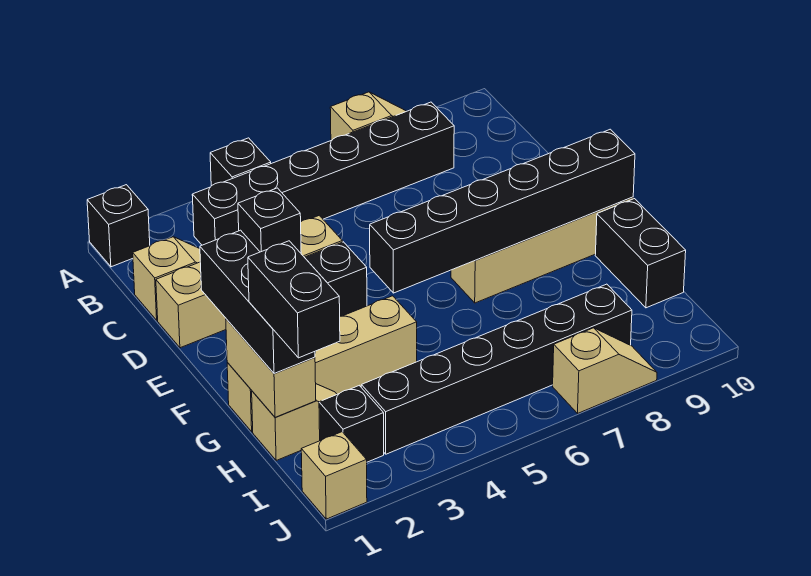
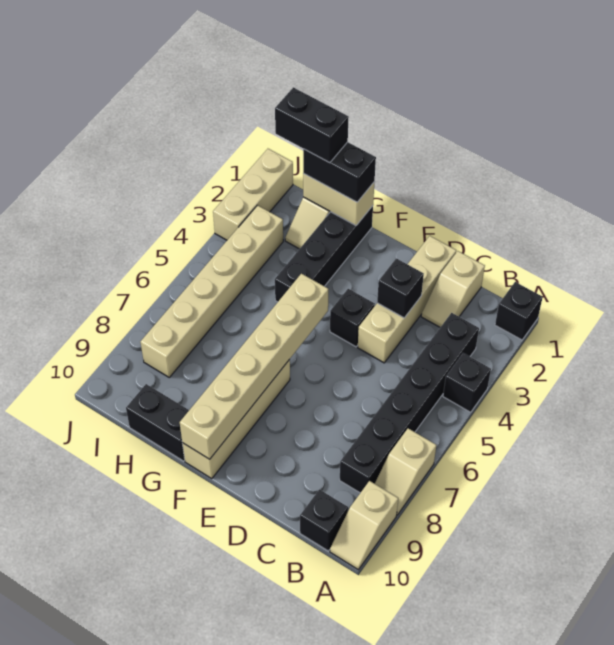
black brick F1:H1 level 3 -> black brick G1:H1 level 3
black brick F5:F10 level 2 -> tan brick F5:F10 level 2
tan brick G1:G4 level 1 -> black brick G1:G4 level 1
black brick I2 level 1 -> black brick B10 level 1
black brick I3:I8 level 1 -> tan brick I3:I8 level 1
tan brick J1 level 1 -> tan brick J1:J3 level 1
tan slope J7:J8 level 1 top 7 -> tan slope A9:A10 level 1 top 9

